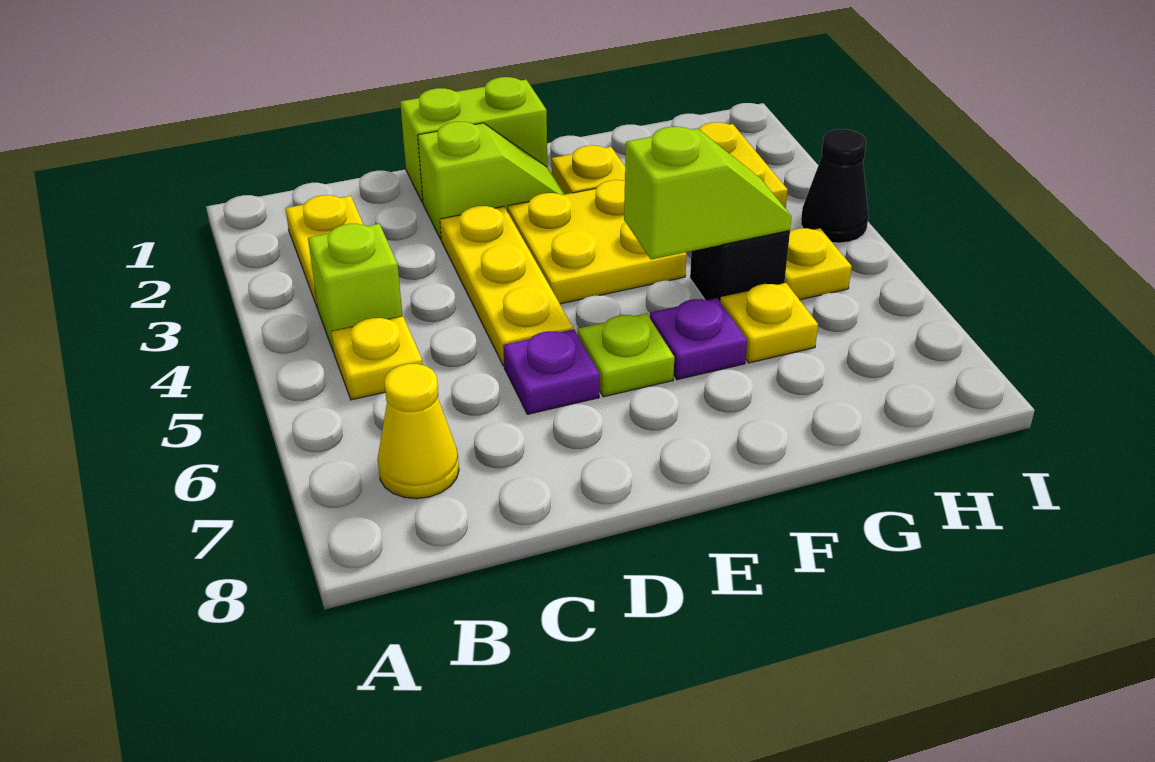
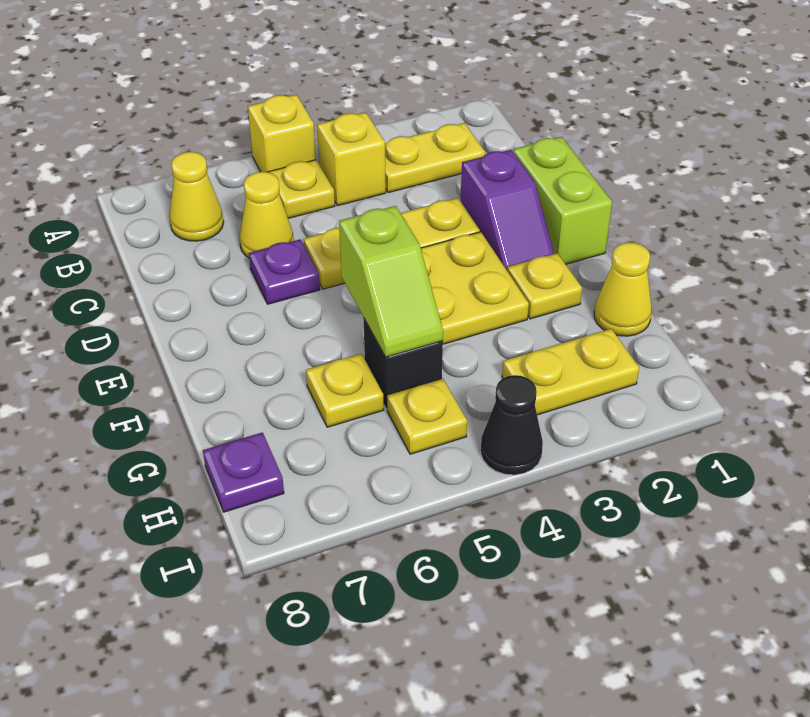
none -> yellow brick A5 level 1
lime brick B4 level 1 -> yellow brick B4 level 1
none -> yellow cone C6 level 1
lime slope D2:E2 level 1 top D -> purple slope D2:E2 level 1 top D
lime plate E6 level 1 -> none
purple plate F6 level 1 -> purple plate H8 level 1
none -> yellow cone G1 level 1

